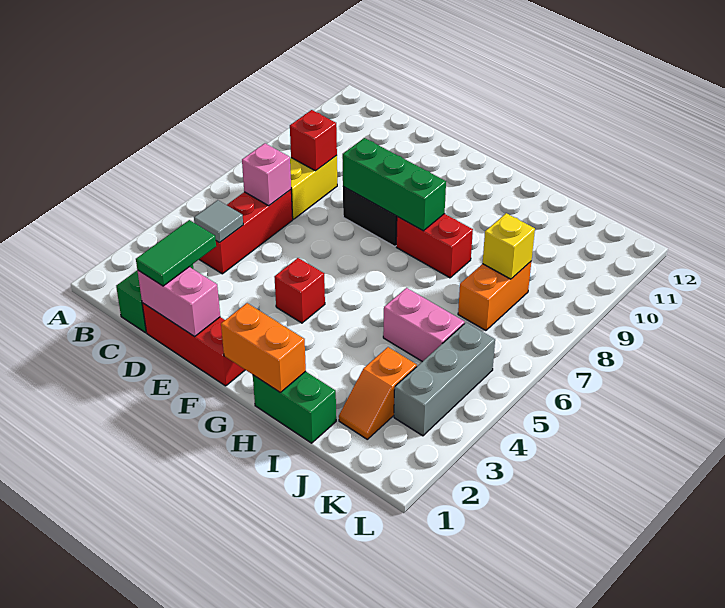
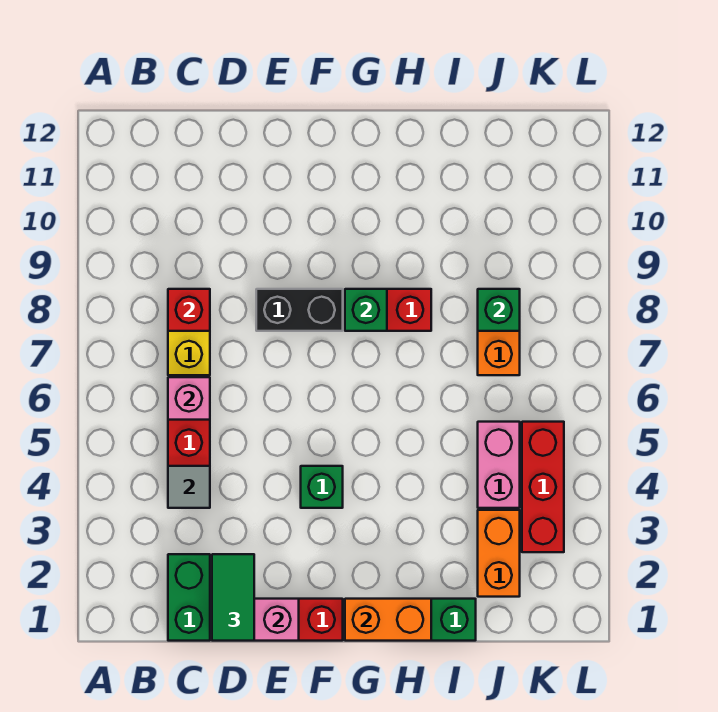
green brick E8:G8 level 2 -> green brick G8 level 2
red brick F4 level 1 -> green brick F4 level 1
pink brick I5:J5 level 1 -> pink brick J4:J5 level 1
orange slope J2:J3 level 1 top 3 -> orange brick J2:J3 level 1
yellow brick J8 level 2 -> green brick J8 level 2
grey brick K3:K5 level 1 -> red brick K3:K5 level 1

